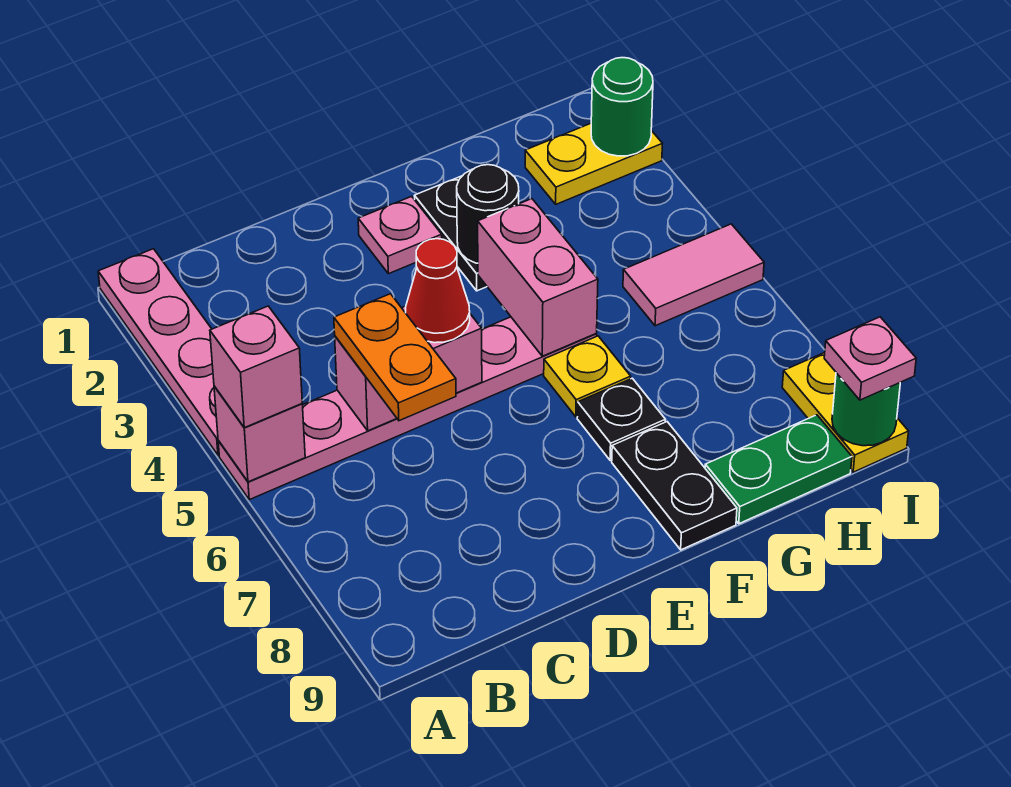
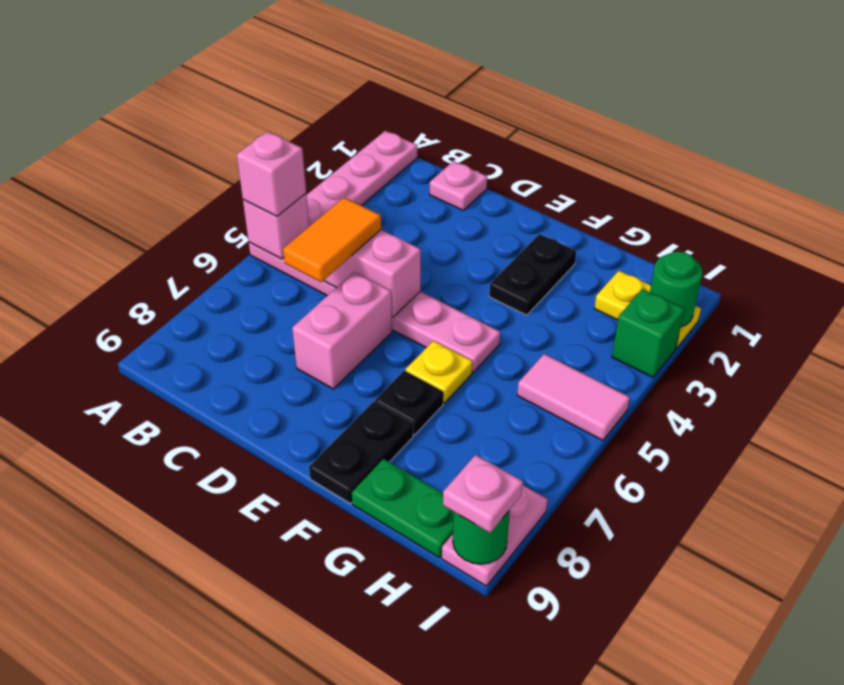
orange plate C5:C6 level 3 -> orange tile C5:C6 level 3
red cone D5 level 3 -> none
pink plate E2 level 1 -> pink plate C1 level 1
black round brick F3 level 2 -> none
pink brick F4:F5 level 2 -> pink brick D6:D7 level 1
none -> green brick I3 level 1
yellow plate I8:I9 level 1 -> pink plate I8:I9 level 1

